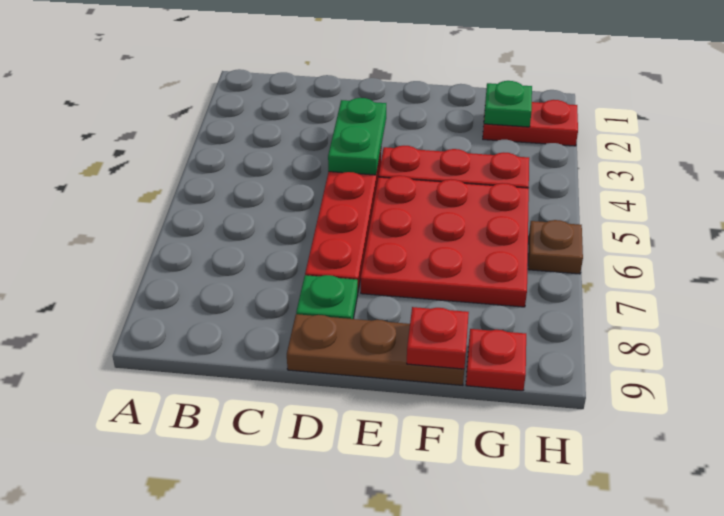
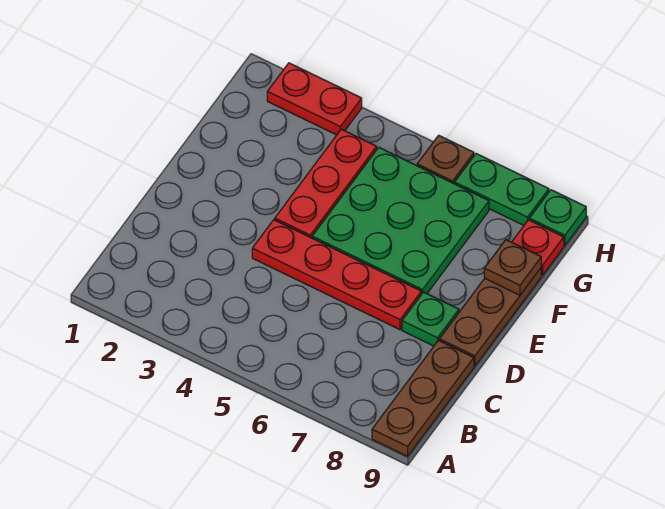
none -> brown plate A9:C9 level 1
green plate D3:D4 level 2 -> green plate H7:H8 level 1
red plate E5:G7 level 1 -> green plate E5:G7 level 1
red plate F9 level 2 -> brown plate F9 level 2
red plate G2:H2 level 1 -> red plate H2:H3 level 1
green plate G2 level 2 -> green plate H9 level 1

